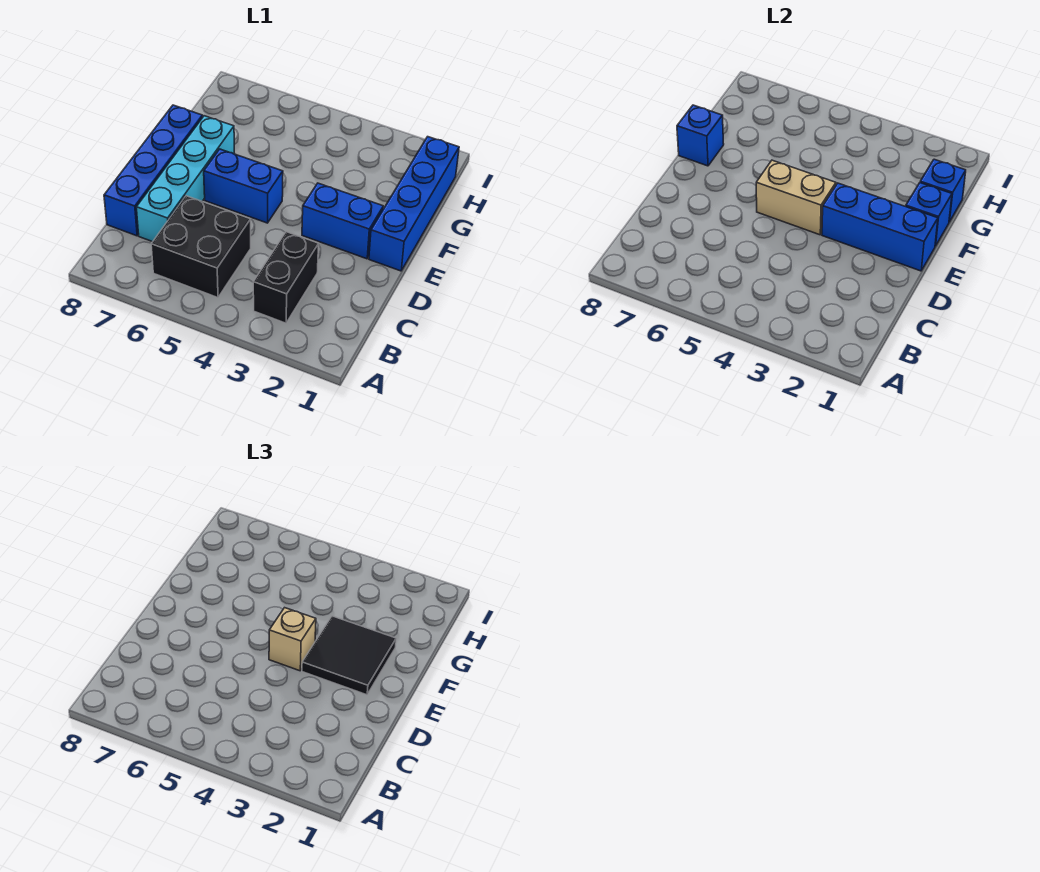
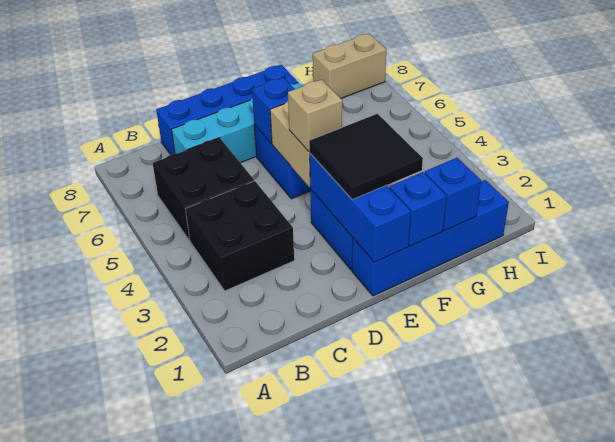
black brick B3:C3 level 1 -> black brick B3:C4 level 1
blue brick F8 level 2 -> blue brick E6 level 2
none -> tan brick H8:I8 level 1

